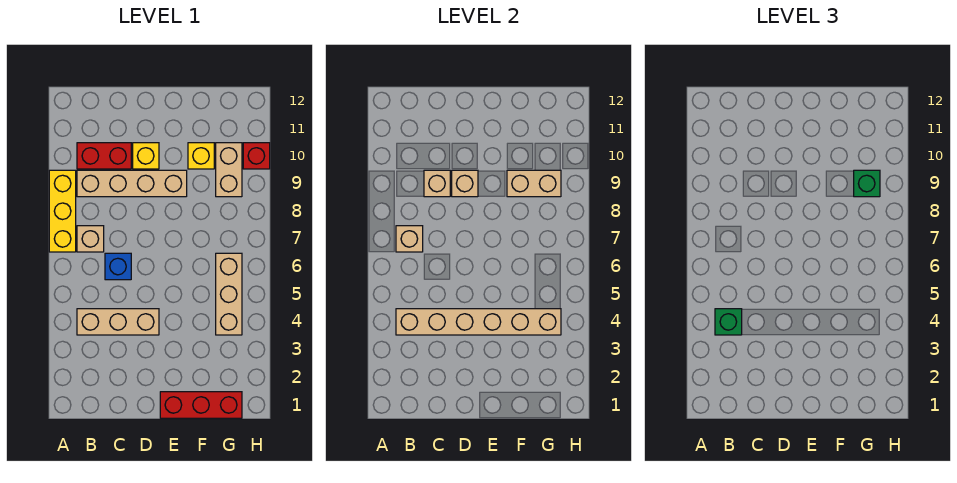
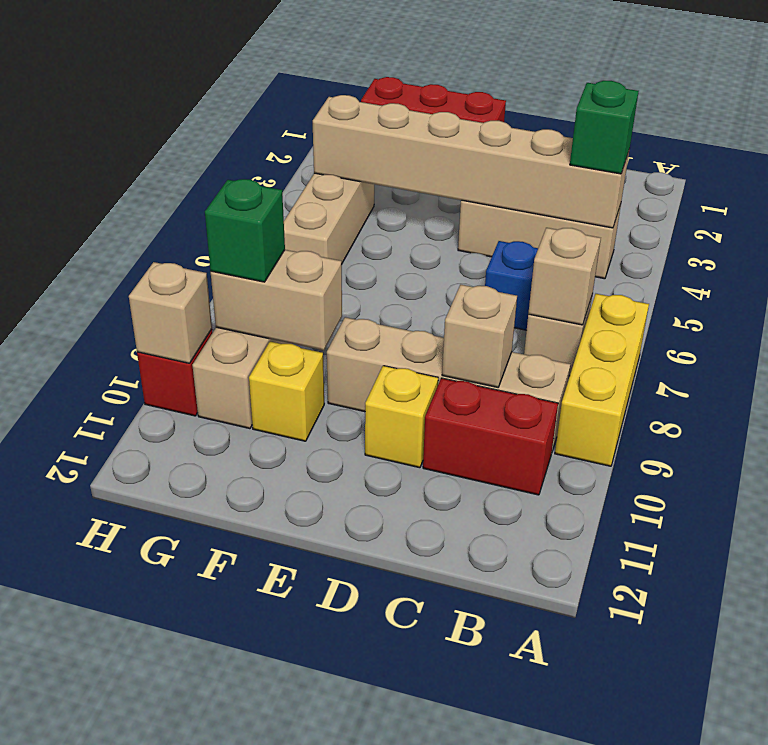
tan brick D9 level 2 -> tan brick H10 level 2

